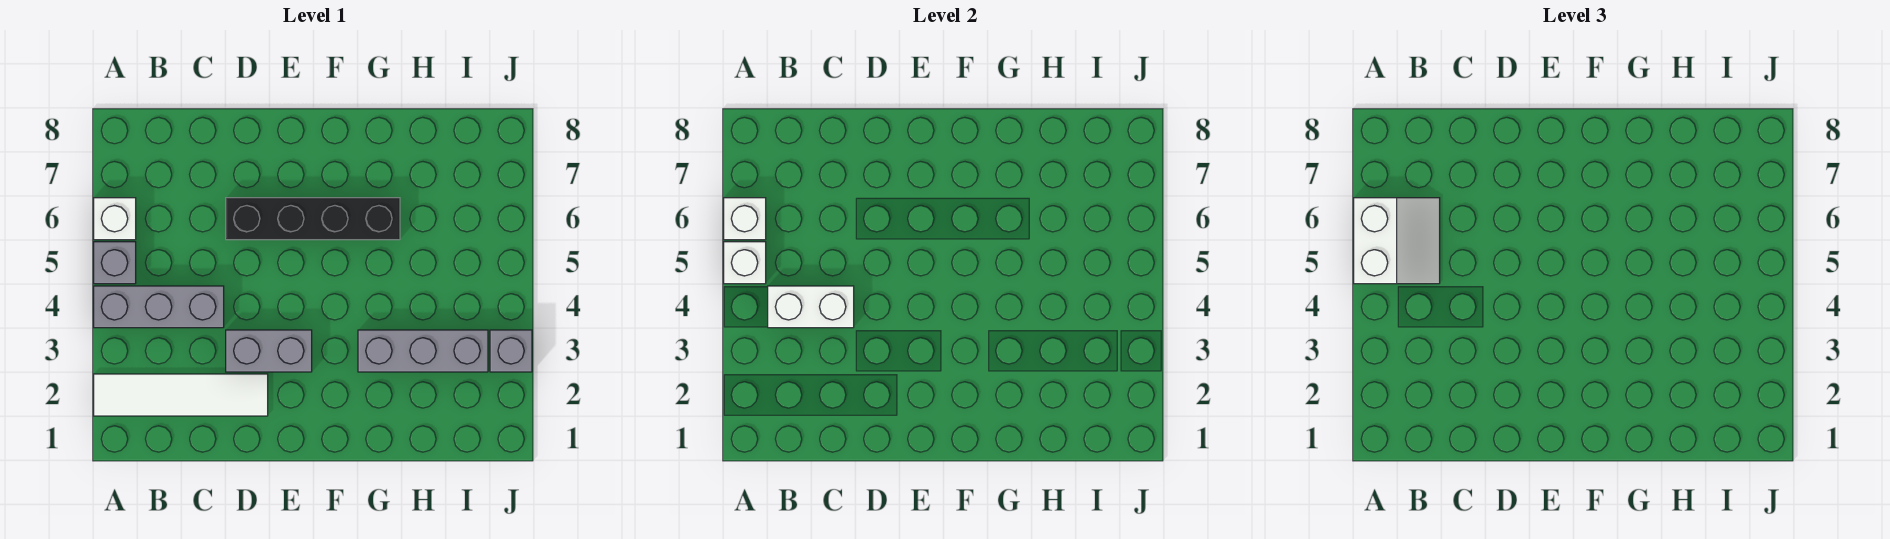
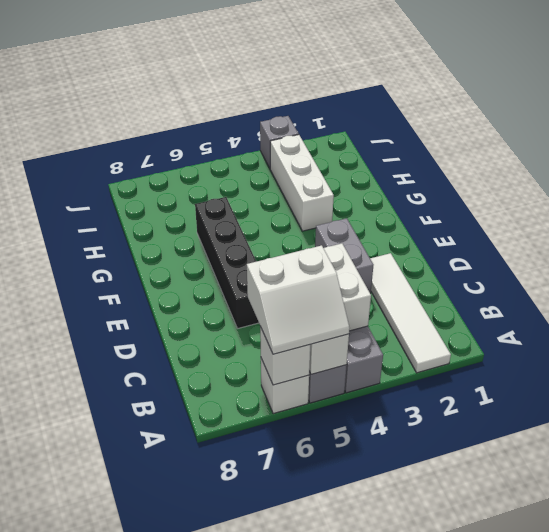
white slope A5:B6 level 3 top A -> white slope A5:B6 level 3 top B
grey brick G3:I3 level 1 -> white brick G3:I3 level 1

